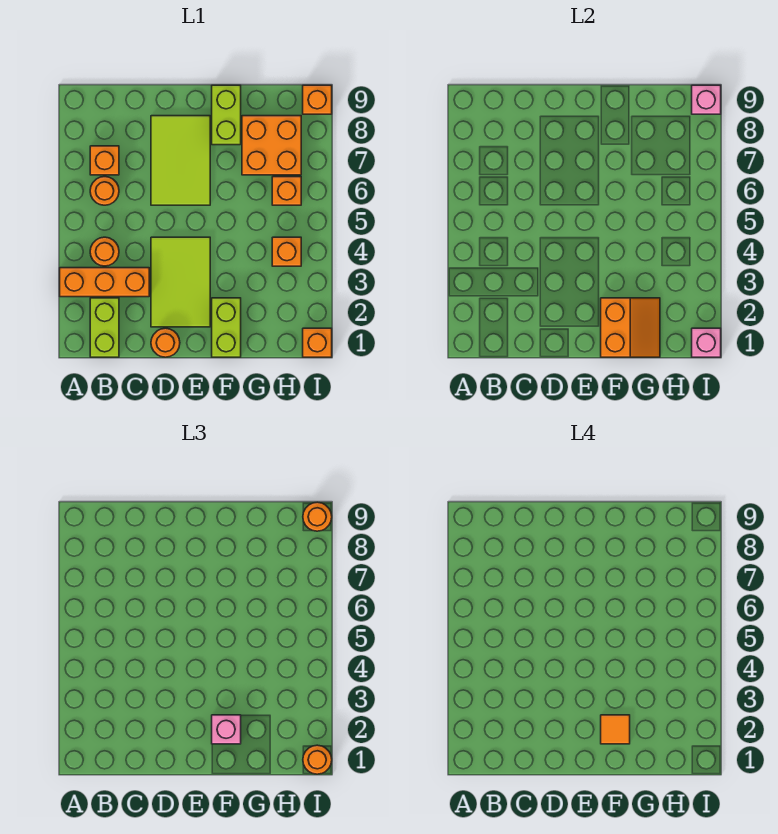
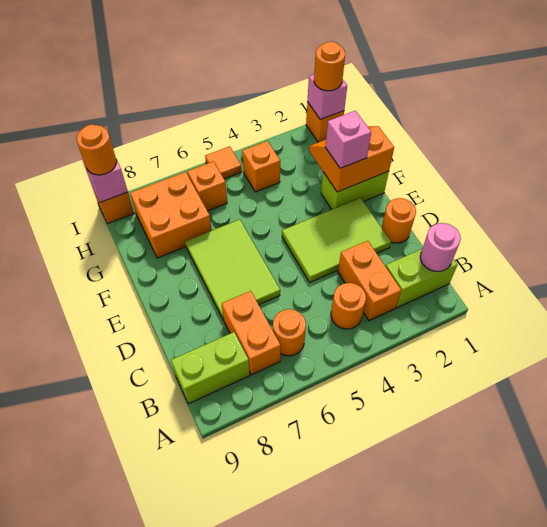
orange brick A3:C3 level 1 -> orange brick B3:C3 level 1
none -> pink round brick B1 level 2
orange brick B7 level 1 -> orange brick B7:C7 level 1
lime tile D6:E8 level 1 -> lime tile D6:F7 level 1
orange tile F2 level 4 -> orange tile I5 level 1
lime brick F8:F9 level 1 -> lime brick B8:B9 level 1

